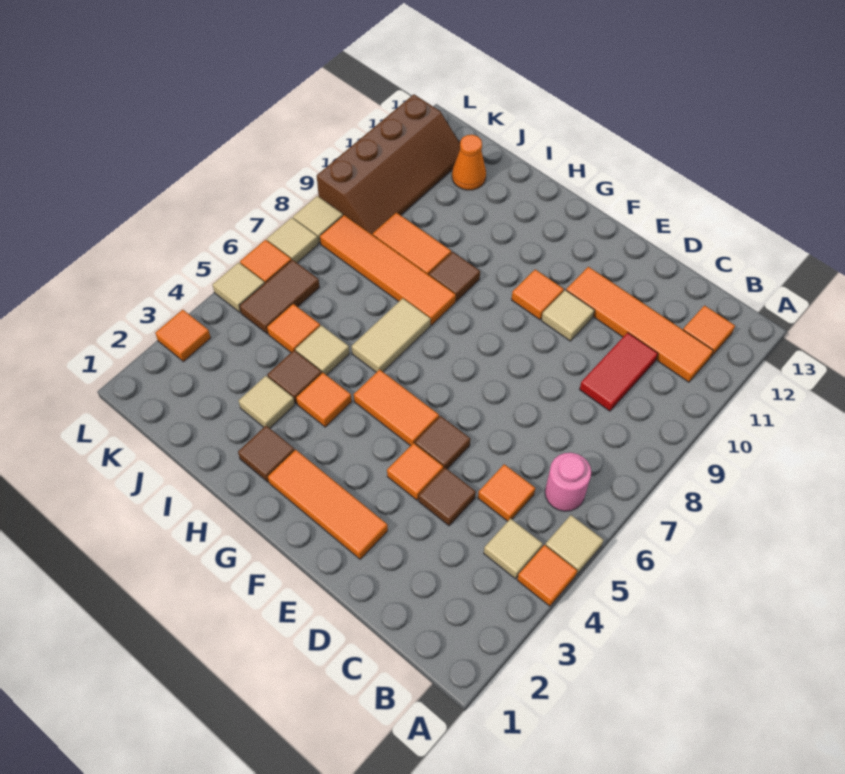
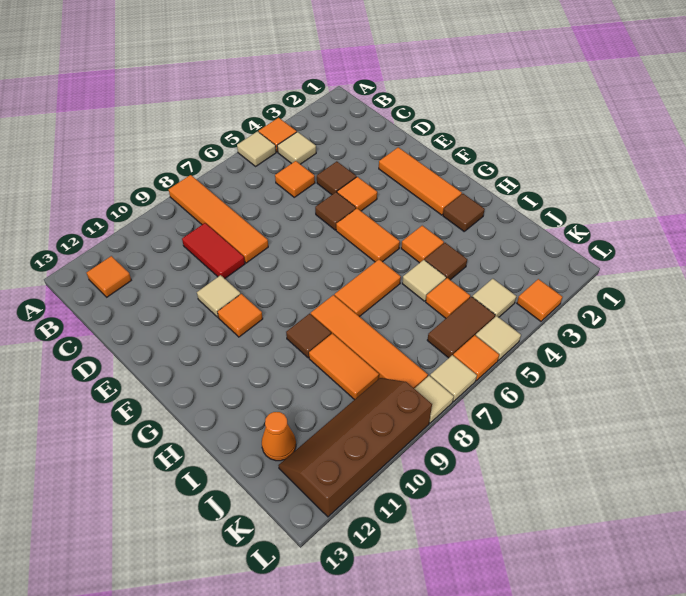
pink round brick B6 level 1 -> none
orange tile B11:E11 level 1 -> orange tile A8:D8 level 1
red tile C9:C10 level 1 -> red tile C9:D9 level 1
tan tile H6:H7 level 1 -> orange tile H6:H7 level 1
tan tile I3 level 1 -> tan tile K4 level 1

